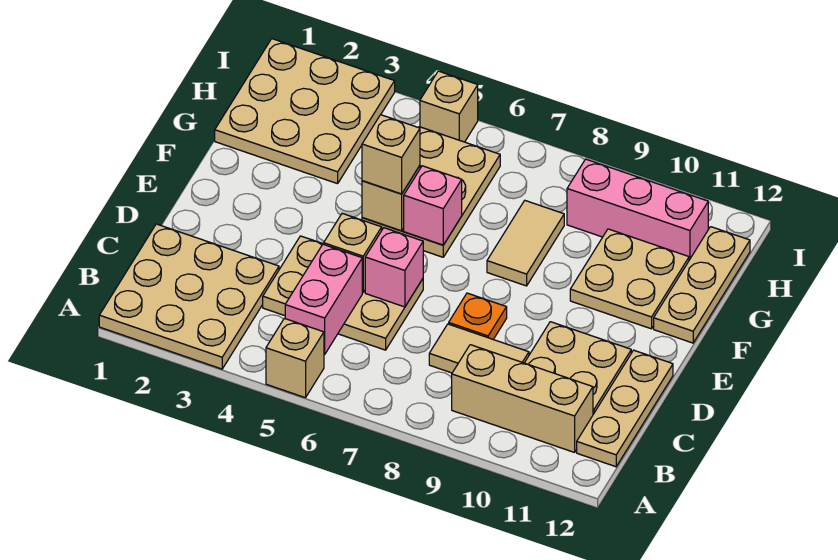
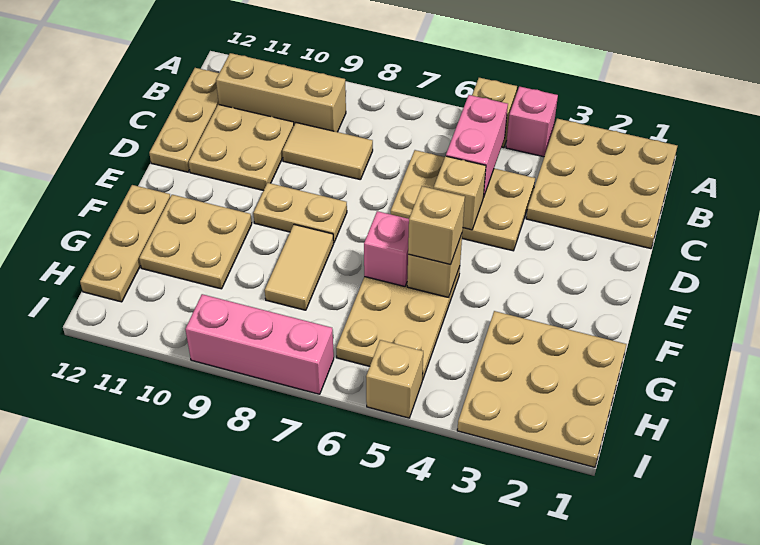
pink brick D6 level 2 -> pink brick A4 level 1
orange plate D8 level 1 -> none
none -> tan plate E8:E9 level 1
pink brick H9:H11 level 1 -> pink brick I7:I9 level 1

